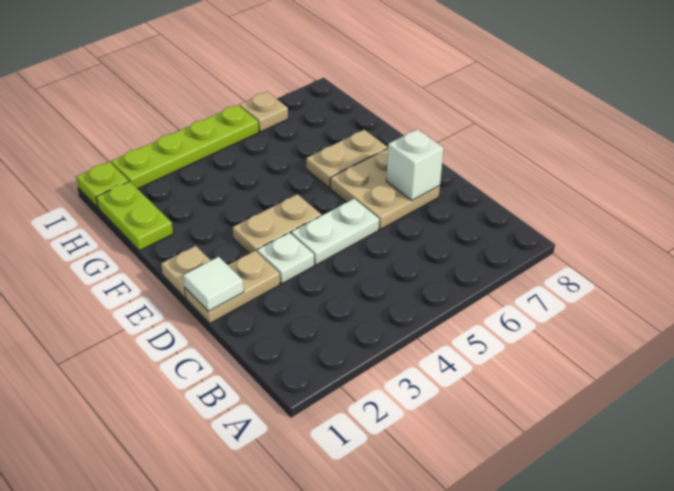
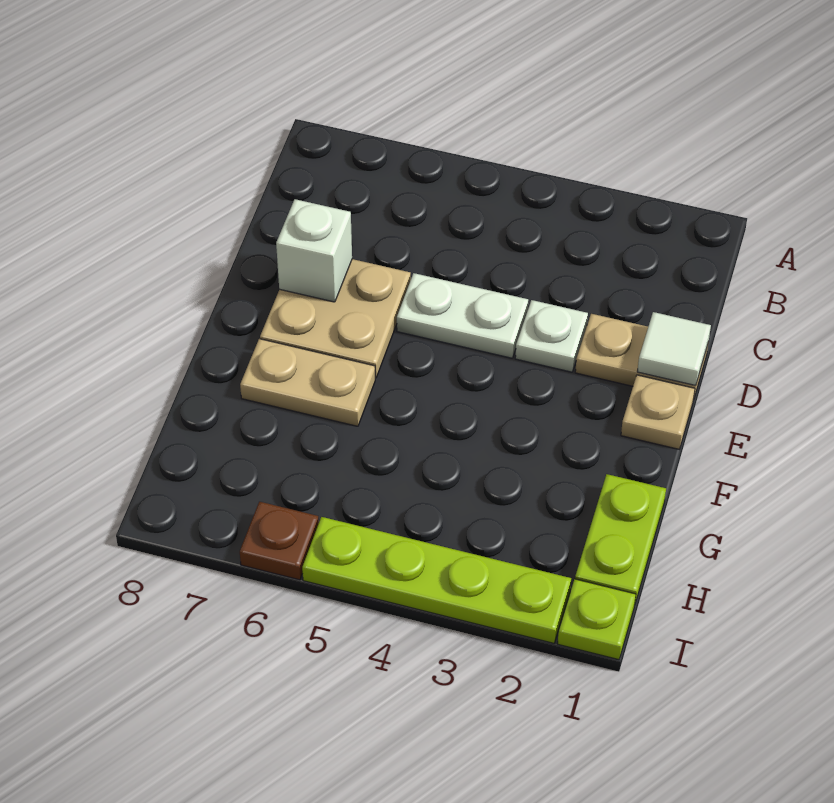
tan plate E3:E4 level 1 -> none
tan plate I6 level 1 -> brown plate I6 level 1

